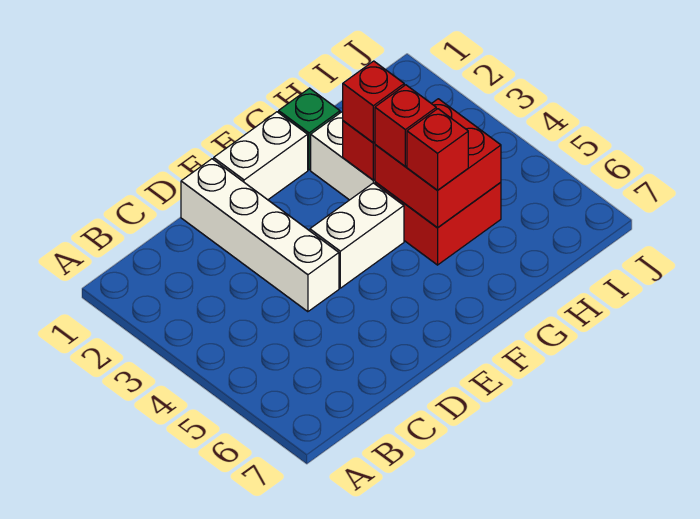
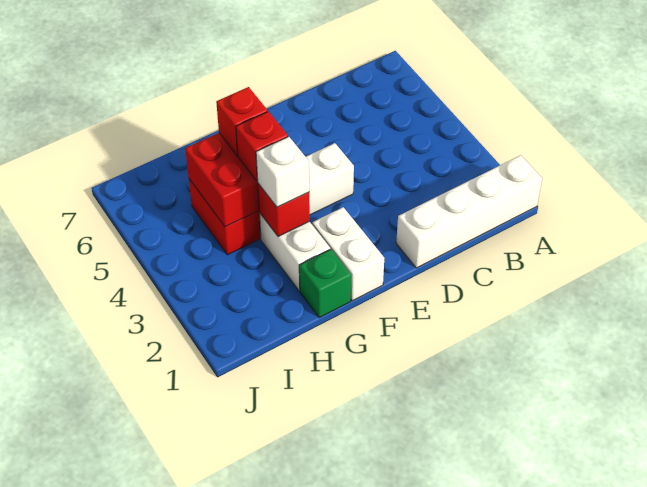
white brick D1:D4 level 1 -> white brick A1:D1 level 1
white brick E1:F1 level 1 -> white brick F1:F2 level 1
red brick G3 level 3 -> white brick G3 level 3

